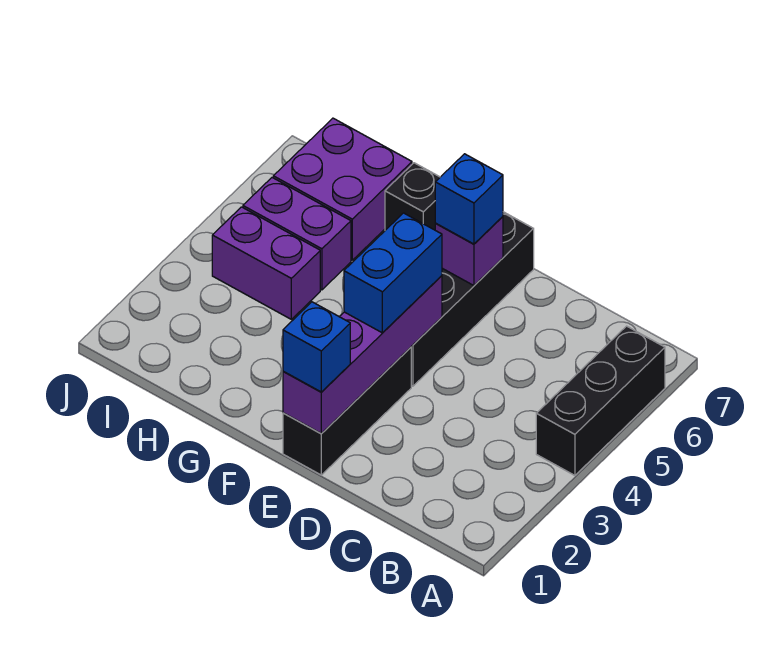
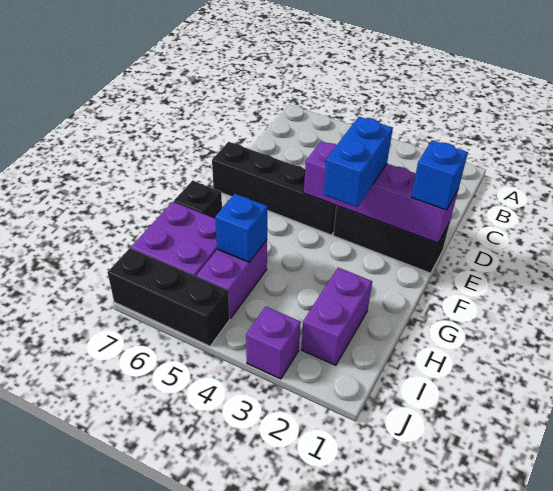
black brick A4:A6 level 1 -> black brick J5:J7 level 1
blue brick E3:E4 level 3 -> blue brick E3:F3 level 3
purple brick E6 level 2 -> purple brick J3 level 1
blue brick E6 level 3 -> blue brick H5 level 2
purple brick H4:I4 level 1 -> purple brick H2:I2 level 1

